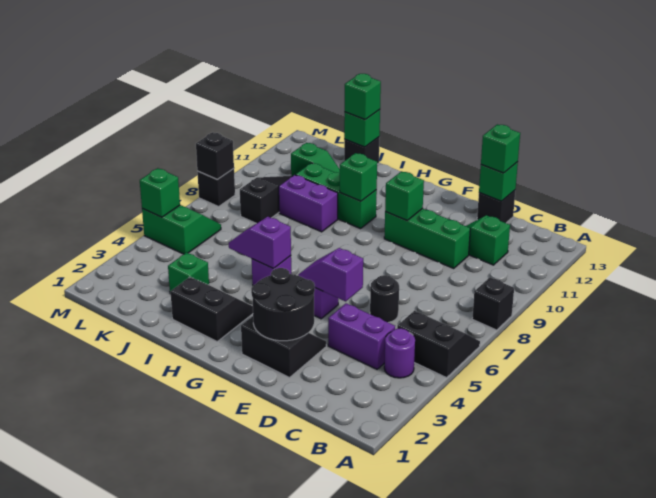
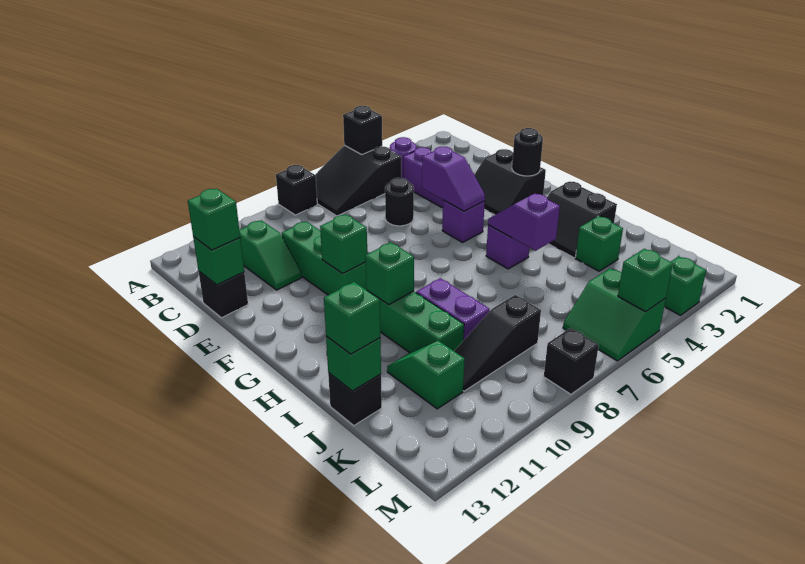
black slope A5:B6 level 1 top 5 -> black slope A5:B7 level 1 top 5
black round brick E2:F3 level 2 -> black round brick F2 level 2
purple slope H5:I5 level 2 top H -> purple slope H5:I5 level 2 top I
none -> green brick M3 level 1
black brick M8 level 2 -> black brick A5 level 2

